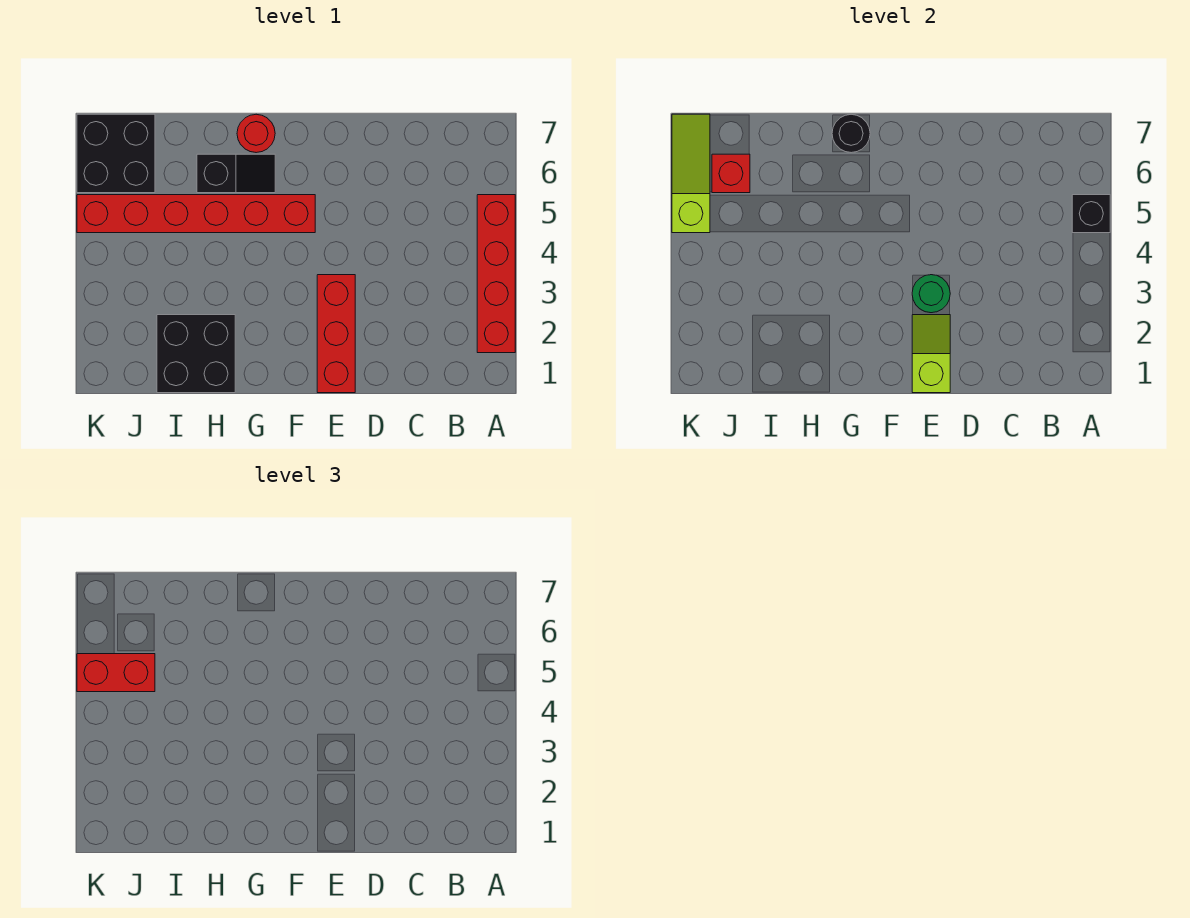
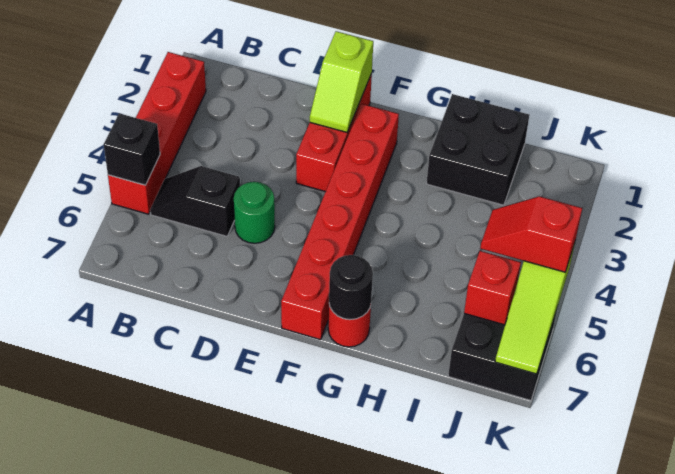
green round brick E3 level 2 -> green round brick D5 level 1
red brick F5:K5 level 1 -> red brick F2:F7 level 1
black slope G6:H6 level 1 top H -> black slope B5:C5 level 1 top C
red brick J5:K5 level 3 -> red slope J5:K5 level 3 top K

